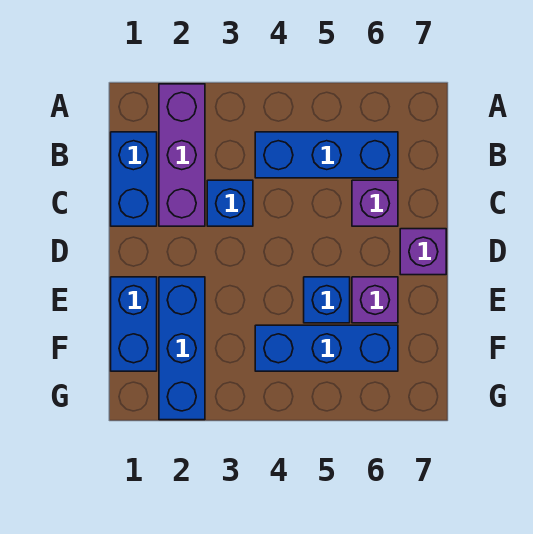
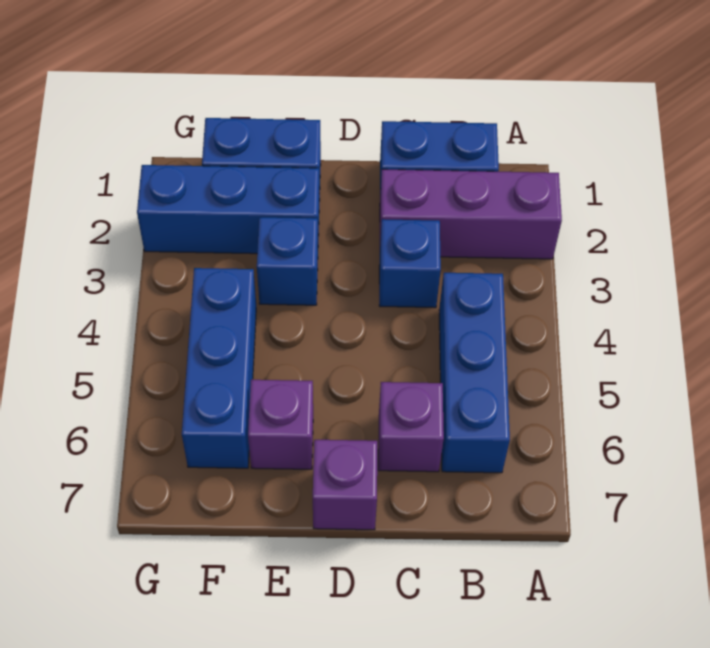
blue brick E5 level 1 -> blue brick E3 level 1

